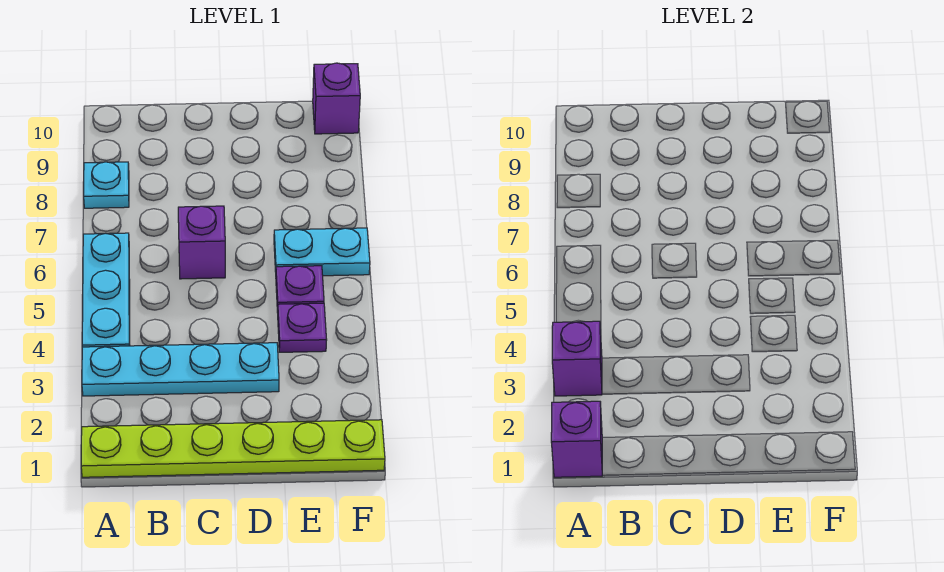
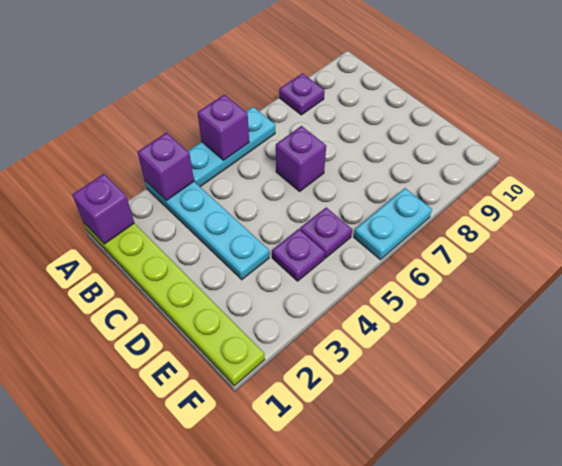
cyan plate A8 level 1 -> purple plate A8 level 1
cyan plate E6:F6 level 1 -> cyan plate F6:F7 level 1
purple brick F10 level 1 -> purple brick A5 level 2

